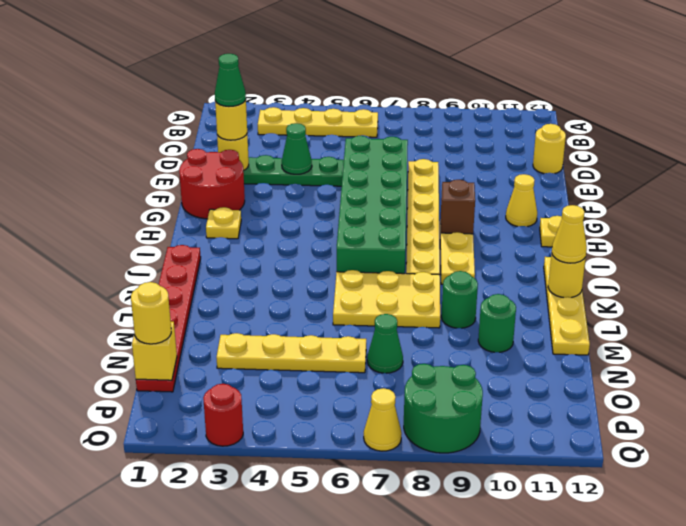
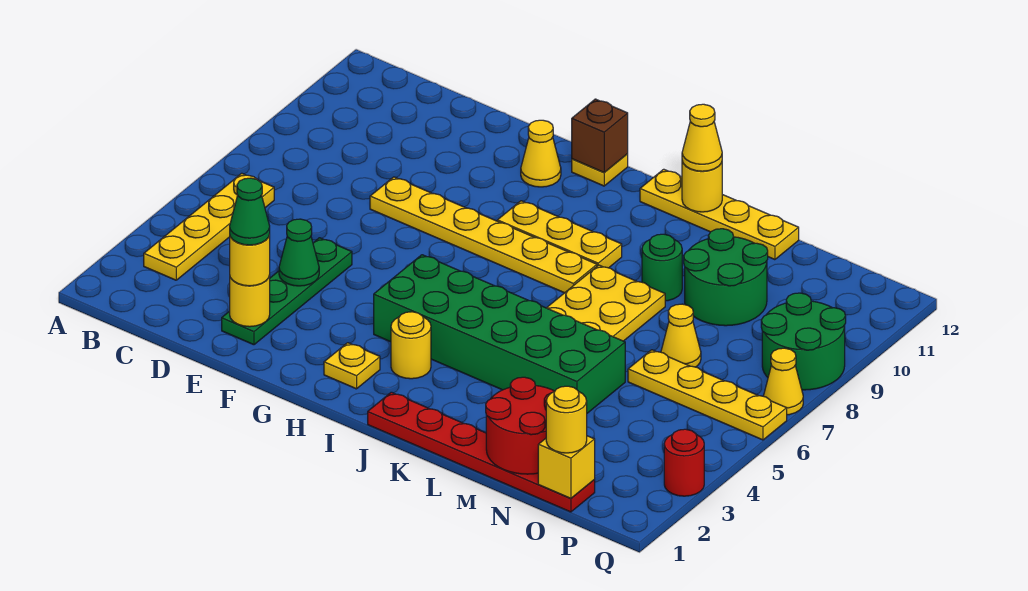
yellow round brick D12 level 1 -> yellow round brick I3 level 1
green brick E6:J7 level 1 -> green brick H4:M5 level 1
red round brick F1:G2 level 1 -> red round brick M1:N2 level 2
brown brick H9 level 2 -> brown brick H12 level 2
green round brick M10 level 1 -> green round brick M9:N10 level 1
yellow plate N3:N6 level 1 -> yellow plate N6:Q6 level 1
green cone N7 level 1 -> yellow cone N7 level 1

